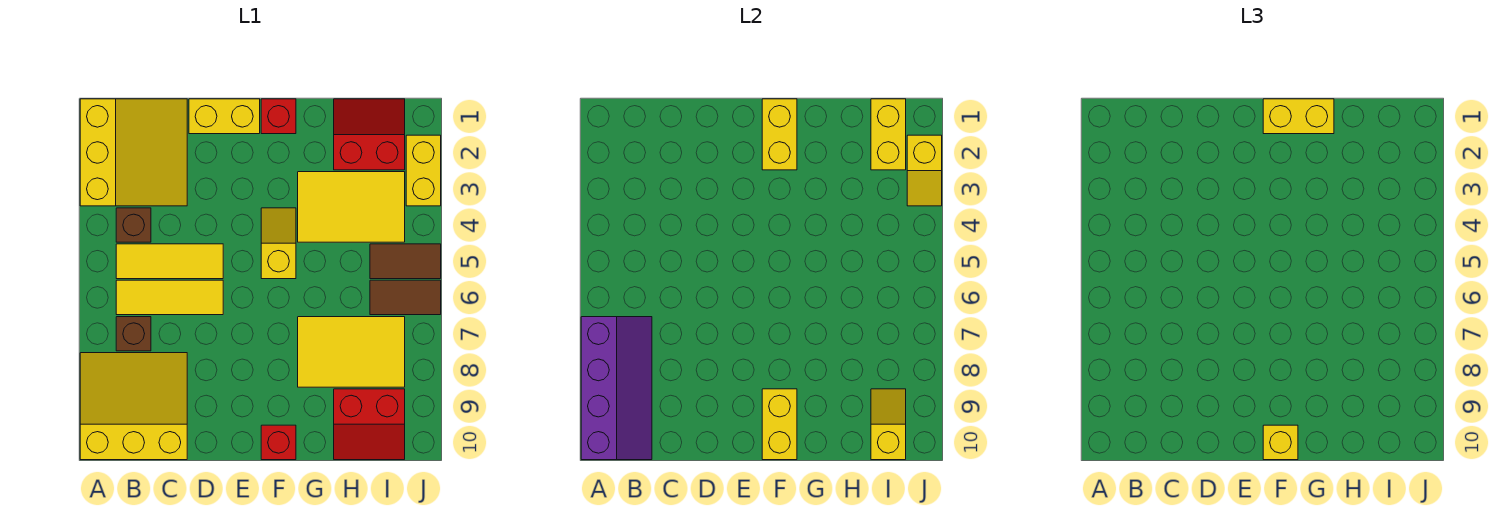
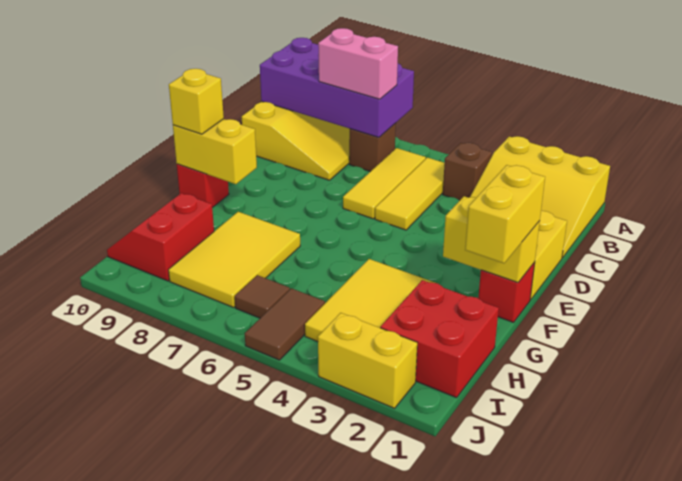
purple slope A7:B10 level 2 top A -> purple brick A7:B10 level 2
none -> pink brick B7:B8 level 3
yellow slope F4:F5 level 1 top 5 -> none
red slope H1:I2 level 1 top 2 -> red brick H1:I2 level 1
yellow brick I1:I2 level 2 -> none
brown tile I6:J6 level 1 -> brown tile I6 level 1
yellow slope I9:I10 level 2 top 10 -> none
yellow slope J2:J3 level 2 top 2 -> none

